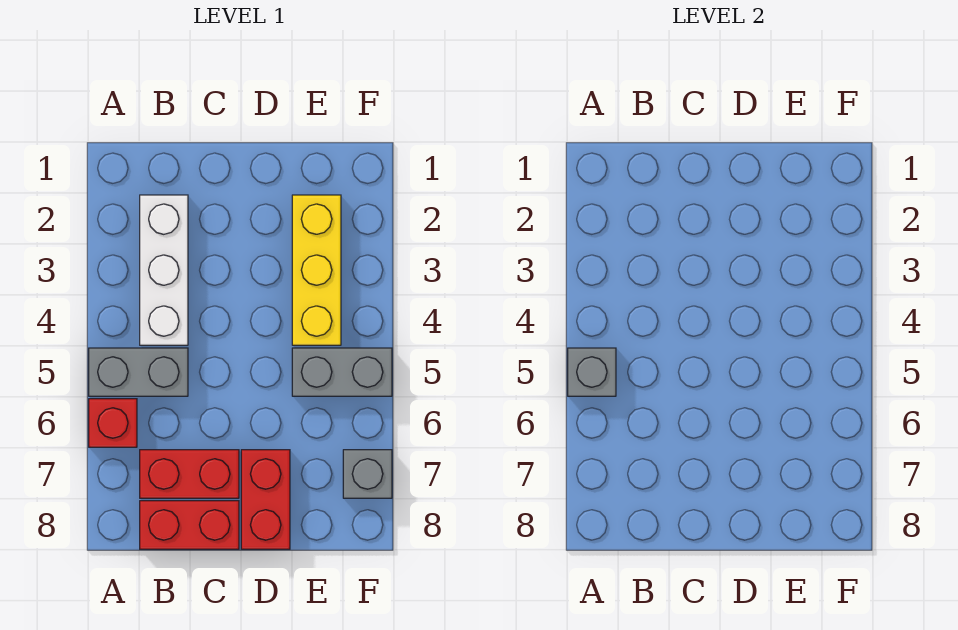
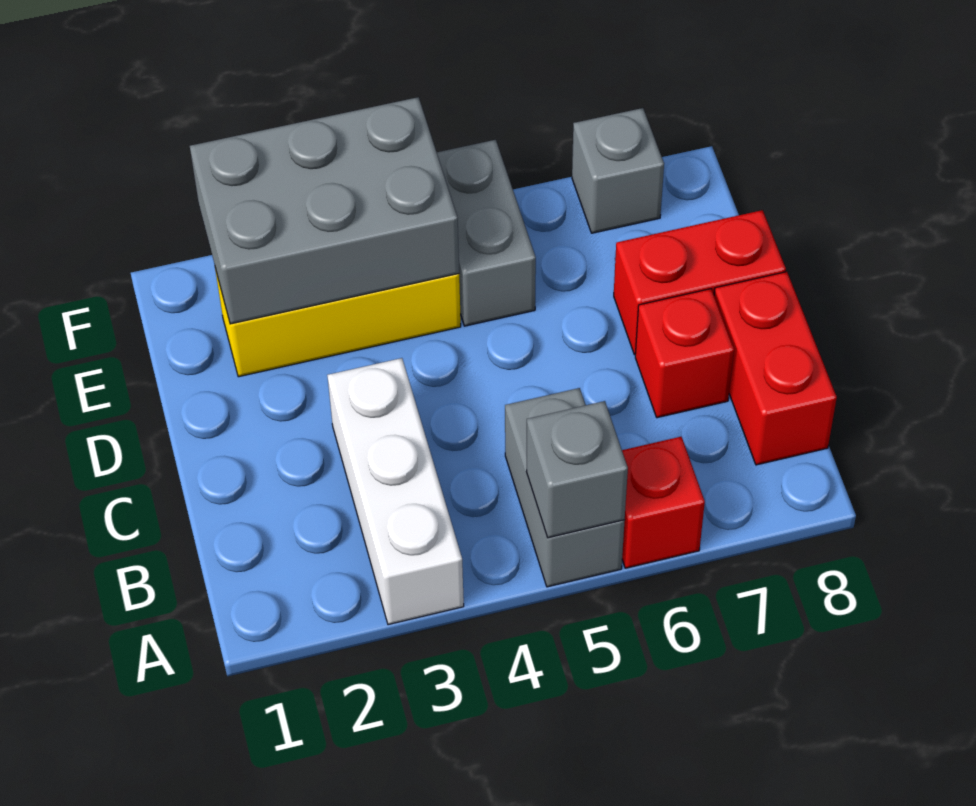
white brick B2:B4 level 1 -> white brick A3:C3 level 1
red brick B7:C7 level 1 -> red brick C7 level 1
none -> grey brick E2:F4 level 2

